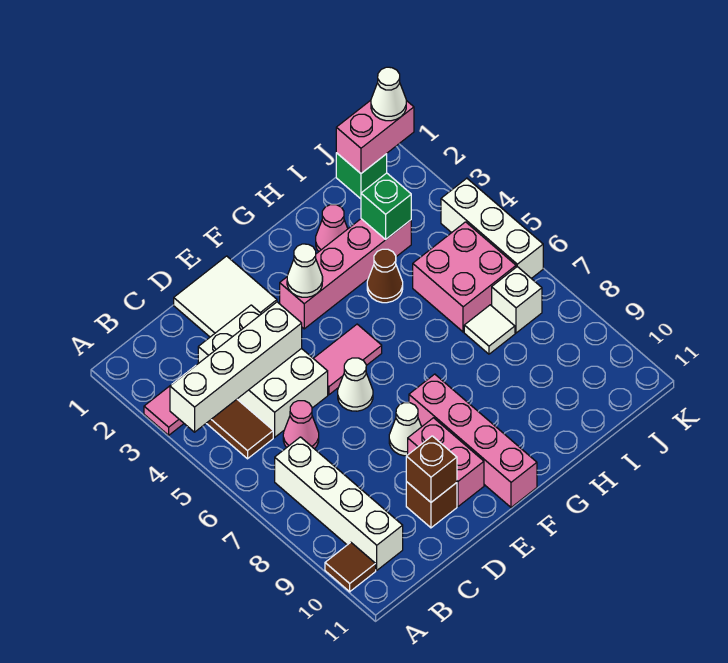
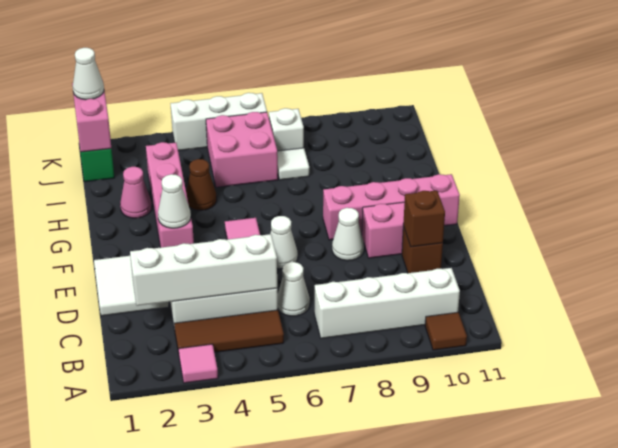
white brick A4:D4 level 2 -> white brick C2:C5 level 2
pink cone C6 level 1 -> white cone C6 level 1
green brick I3 level 2 -> none

